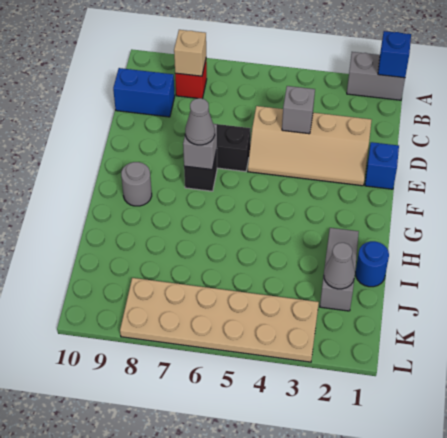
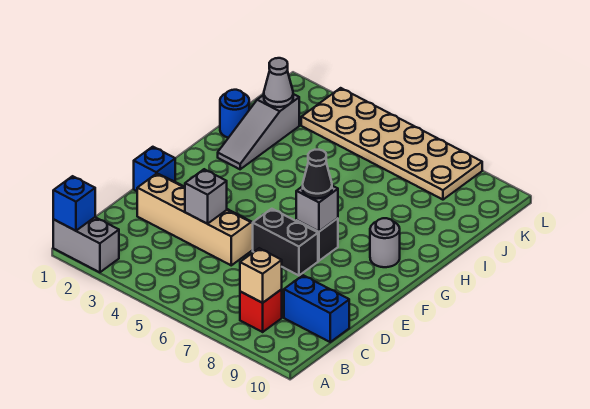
grey cone F7 level 3 -> black cone F7 level 3

